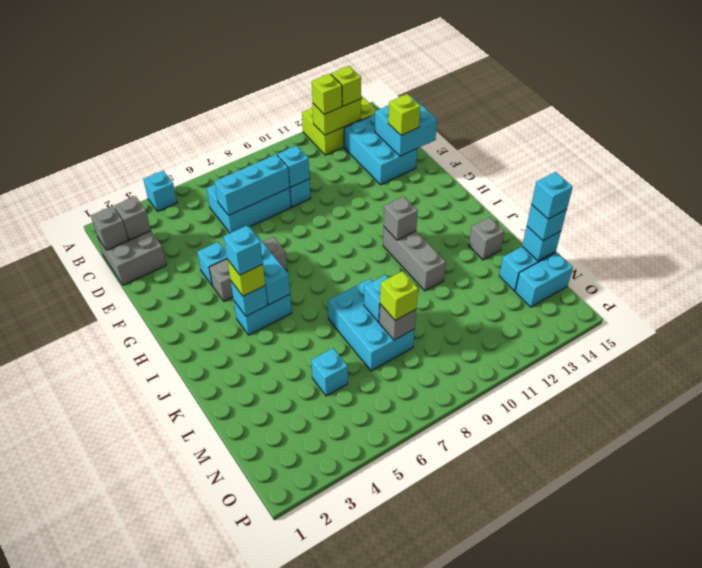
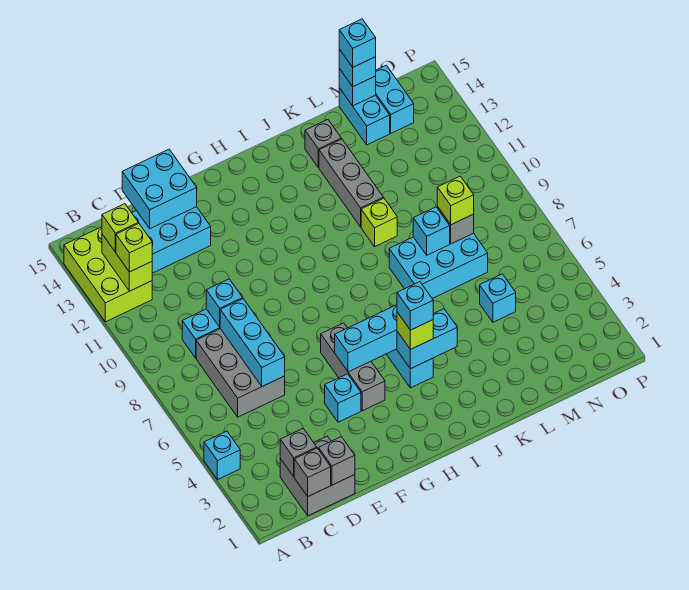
cyan brick C6:D8 level 1 -> grey brick C6:D8 level 1
lime brick E14 level 3 -> lime brick K10 level 1
cyan brick I4 level 2 -> cyan brick I4:J4 level 2
grey brick I11:K11 level 1 -> grey brick K11:K13 level 1
grey brick I11 level 2 -> grey brick D1 level 2

